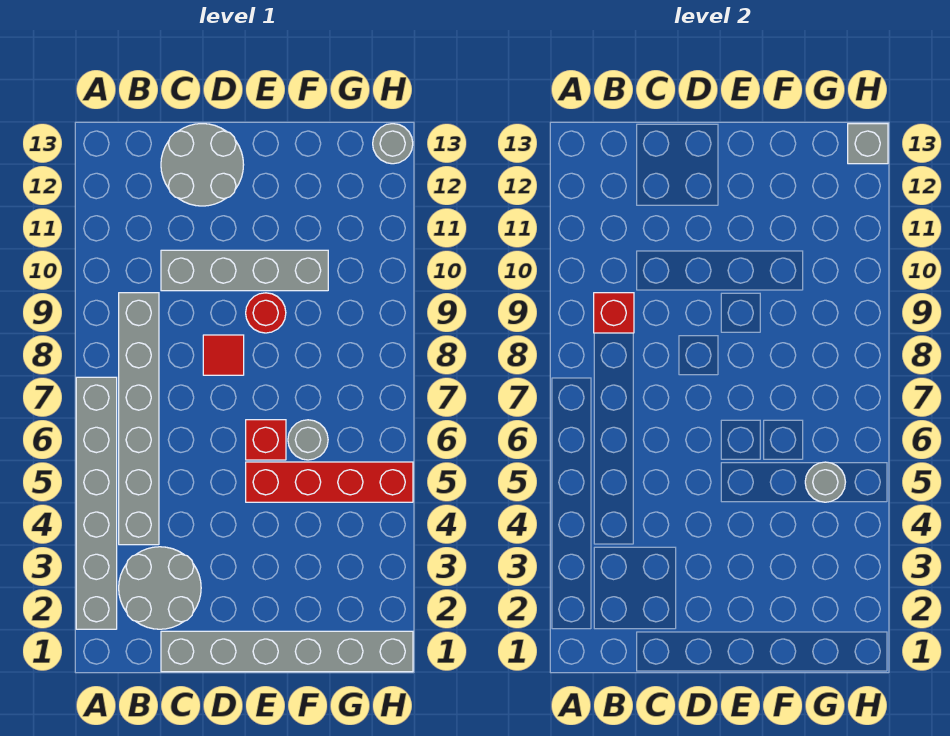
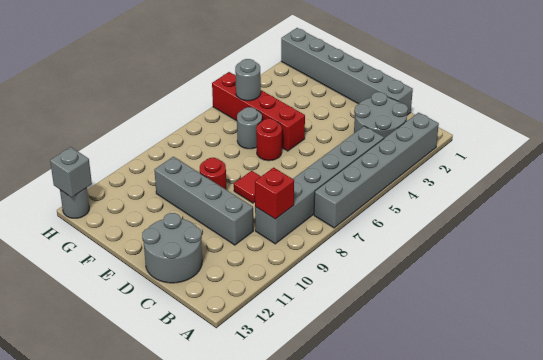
red brick E6 level 1 -> red round brick E6 level 1

